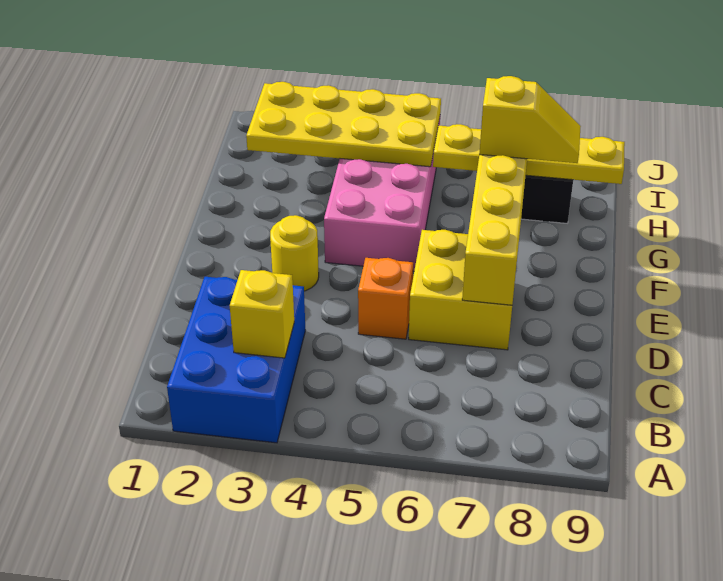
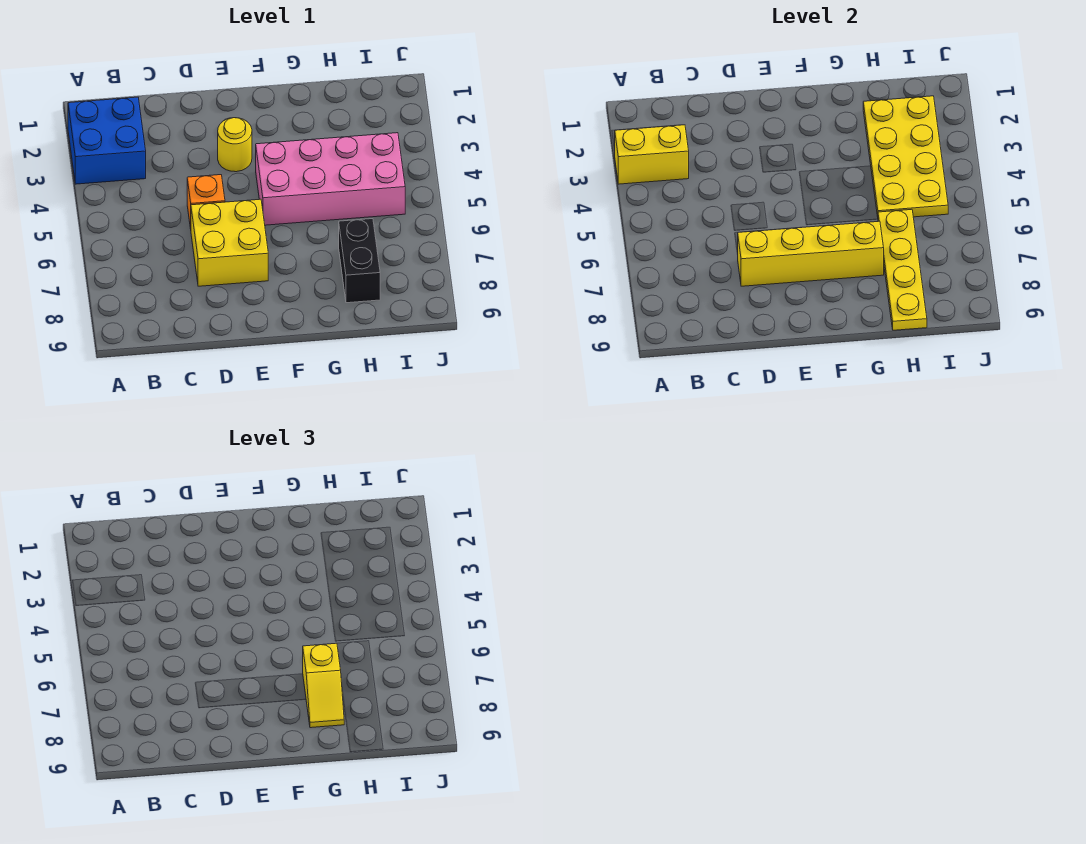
blue brick A2:C3 level 1 -> blue brick A2:B3 level 1
yellow brick B3 level 2 -> yellow brick A3:B3 level 2

